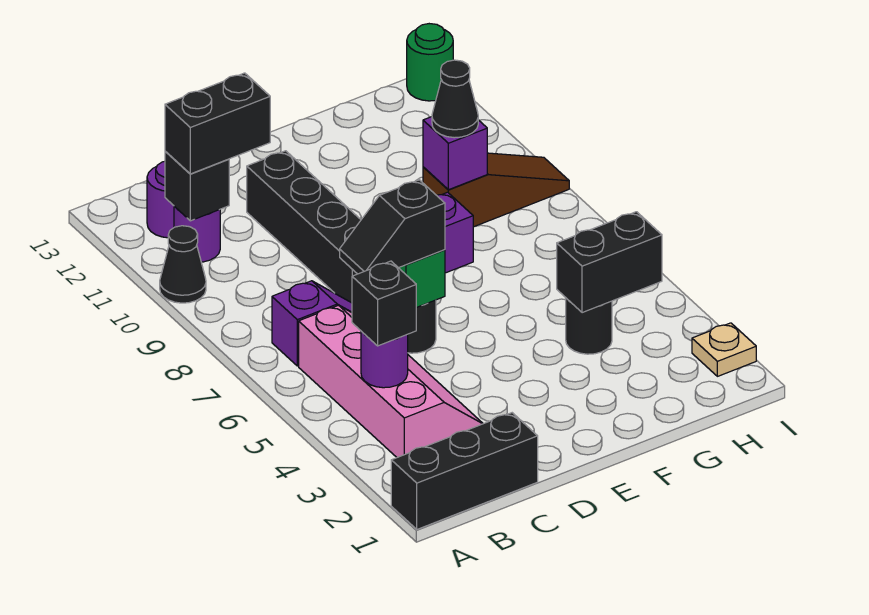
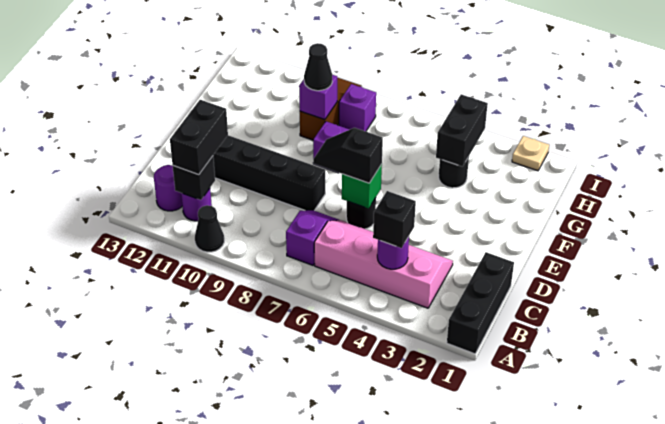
black slope C6:D6 level 3 top D -> black slope D6:D7 level 3 top 6
none -> purple brick H8 level 1
green round brick I13 level 1 -> none

